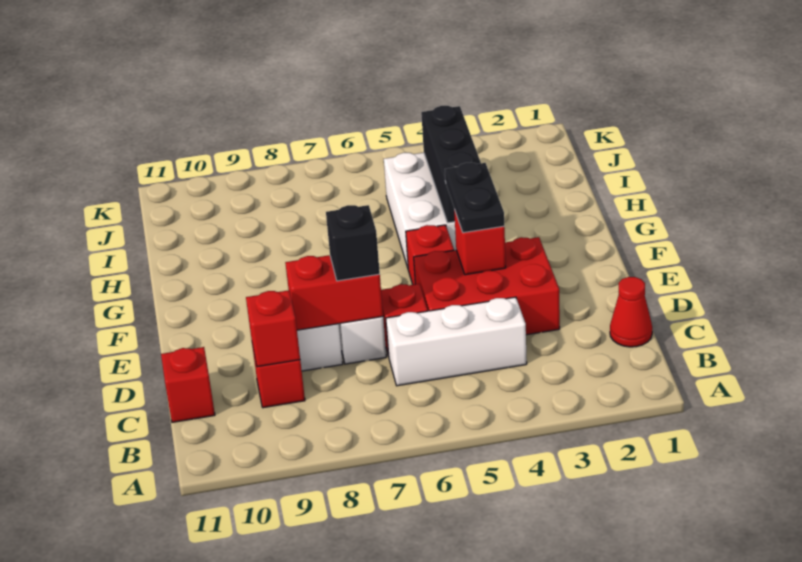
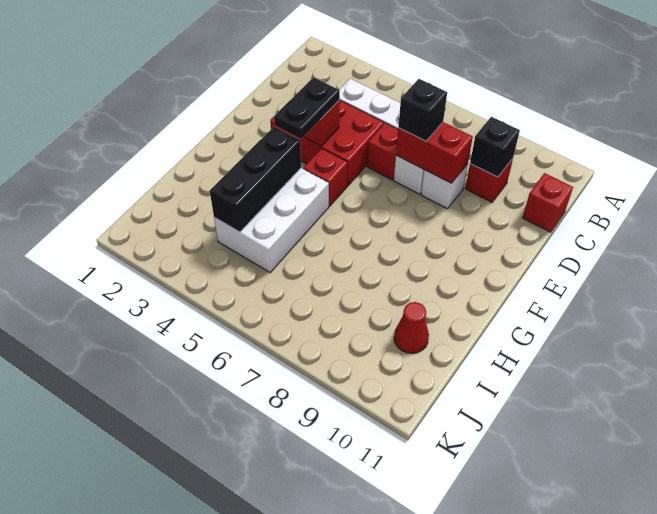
red cone C1 level 1 -> red cone I10 level 1
red brick C9 level 2 -> black brick C9 level 2

